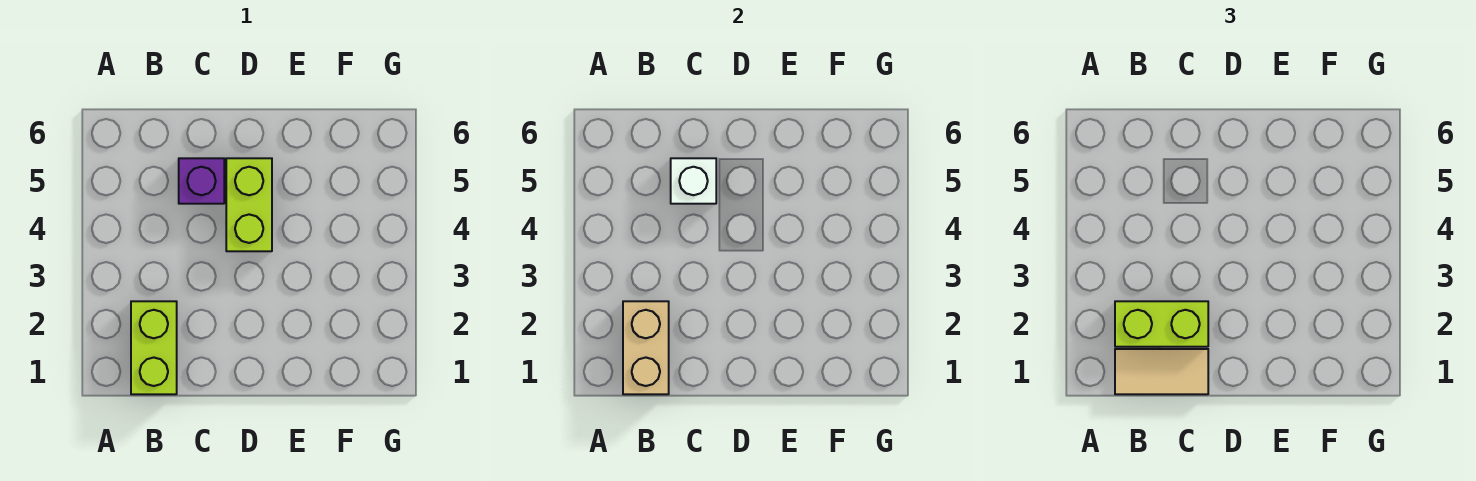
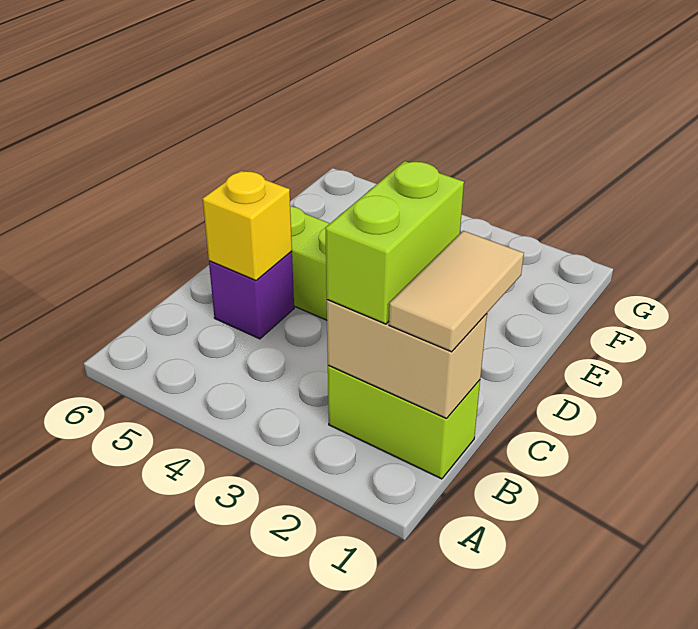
white brick C5 level 2 -> yellow brick C5 level 2

